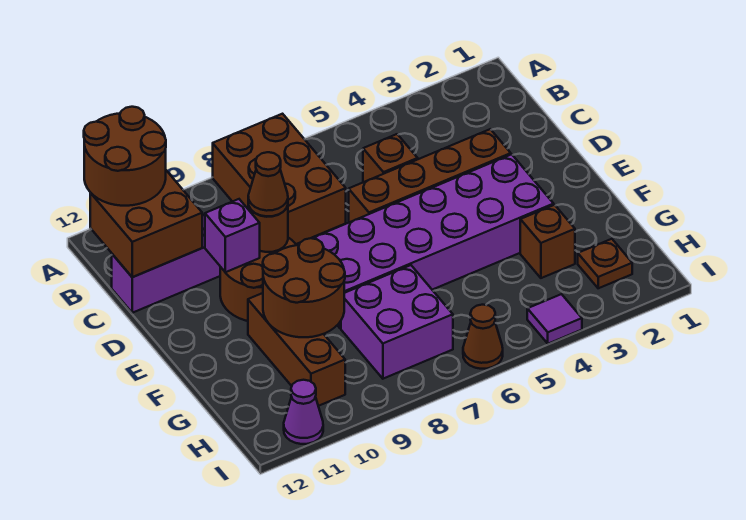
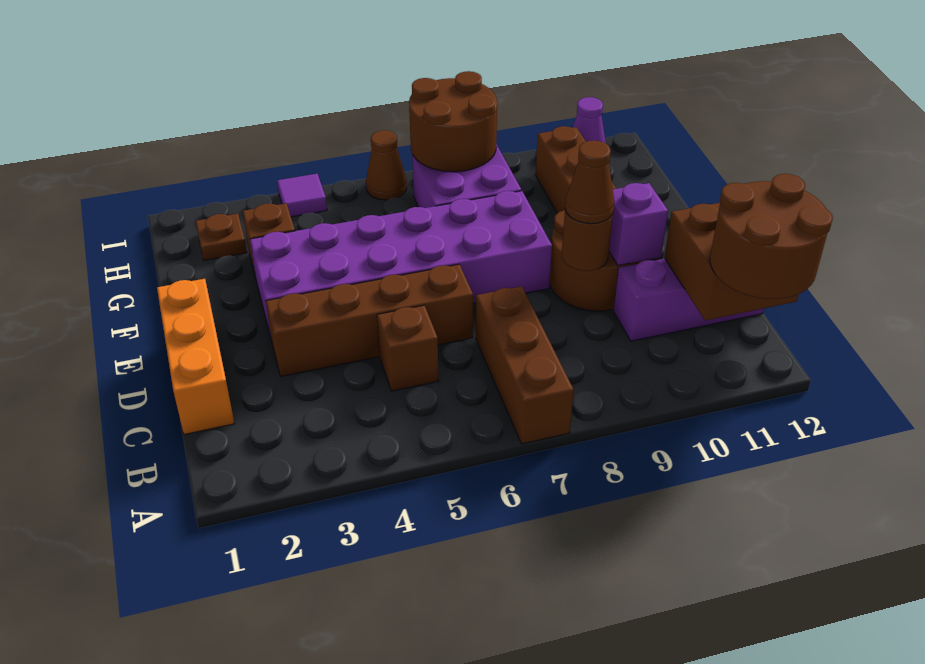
brown brick A7:C8 level 1 -> brown brick A7:C7 level 1
none -> orange brick C1:E1 level 1
brown round brick F9:G10 level 2 -> brown round brick H7:I8 level 2

